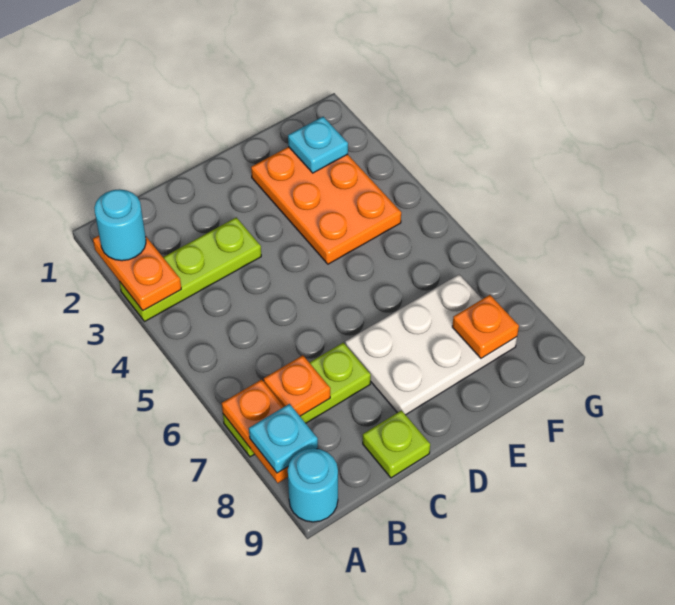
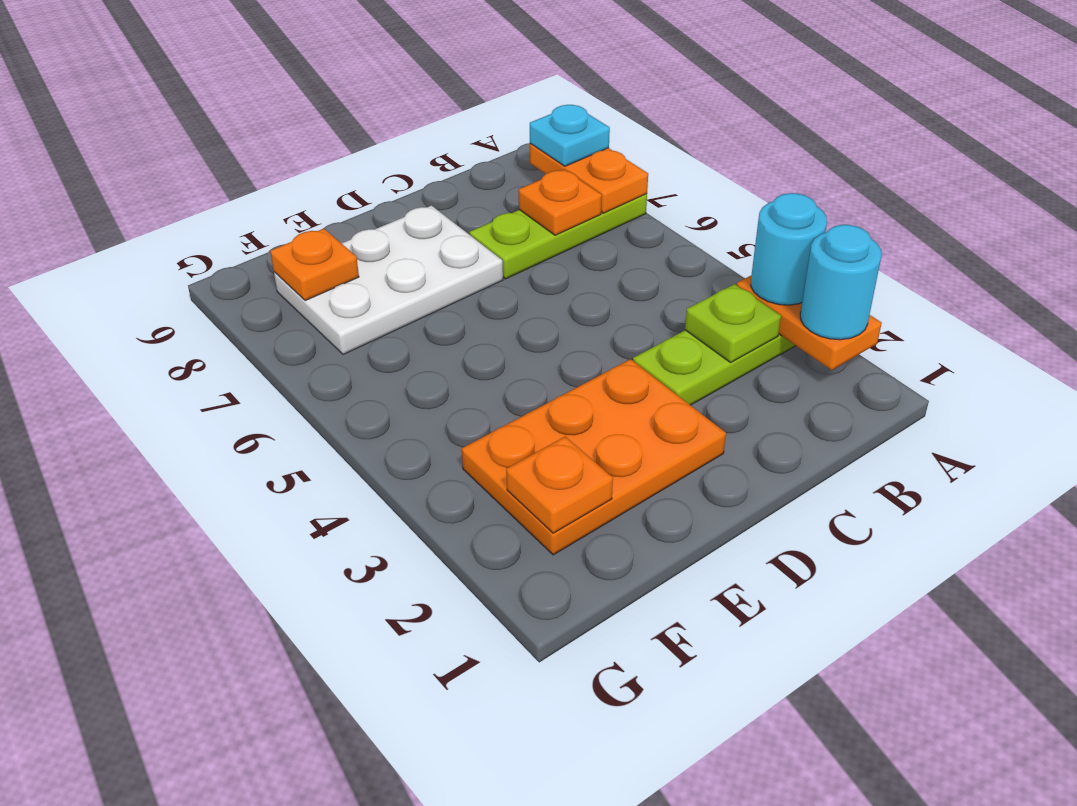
cyan round brick A9 level 1 -> cyan round brick A3 level 3
lime plate C9 level 1 -> lime plate B3 level 2
orange plate E2:F4 level 1 -> orange plate D2:F3 level 1
cyan plate F2 level 2 -> orange plate F2 level 2

